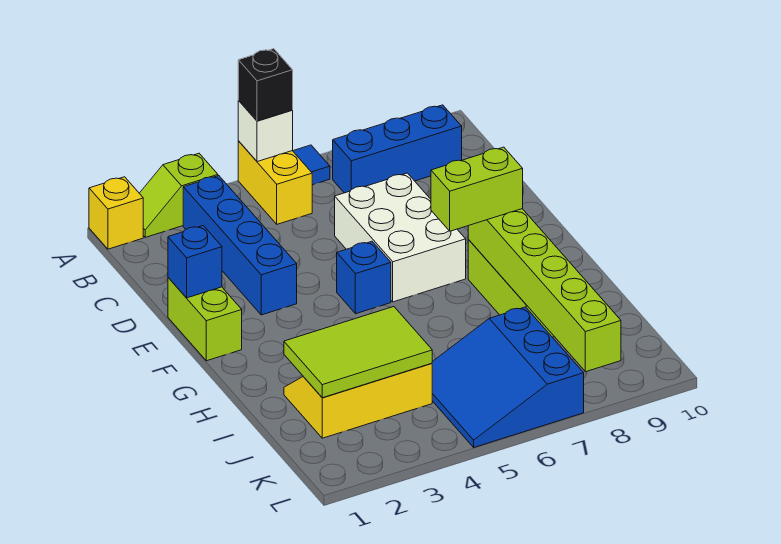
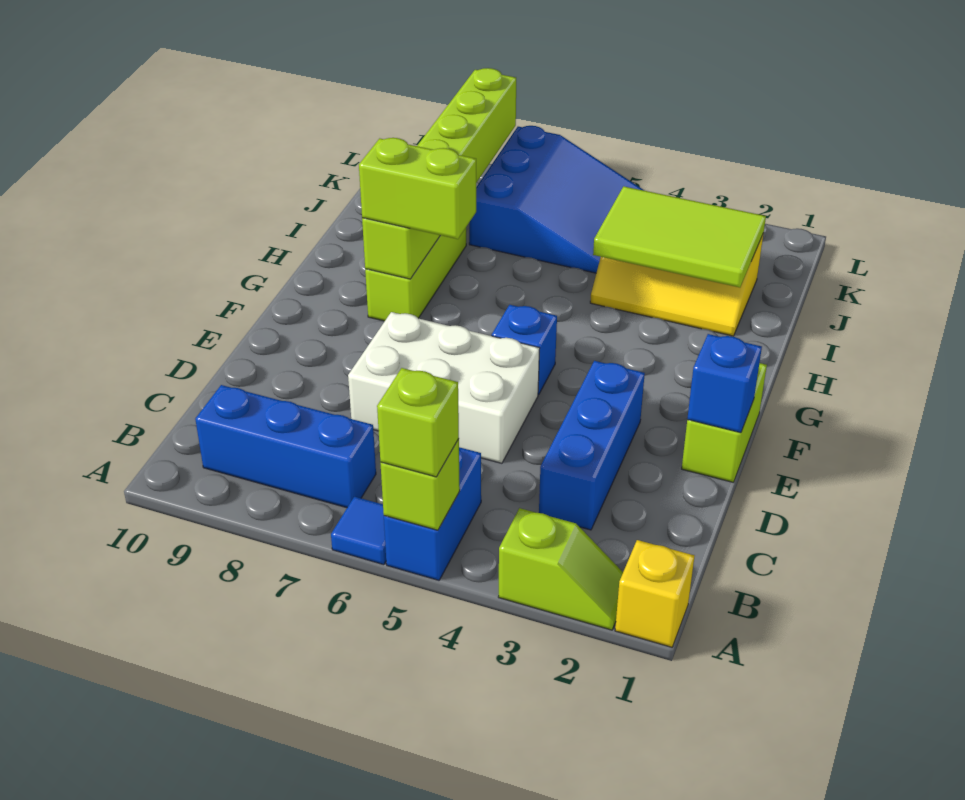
yellow brick A5:B5 level 1 -> blue brick A5:B5 level 1
white brick A5 level 2 -> lime brick A5 level 2
black brick A5 level 3 -> lime brick A5 level 3
blue brick B3:E3 level 1 -> blue brick C3:E3 level 1
white brick D6:F7 level 1 -> white brick D5:E7 level 1

